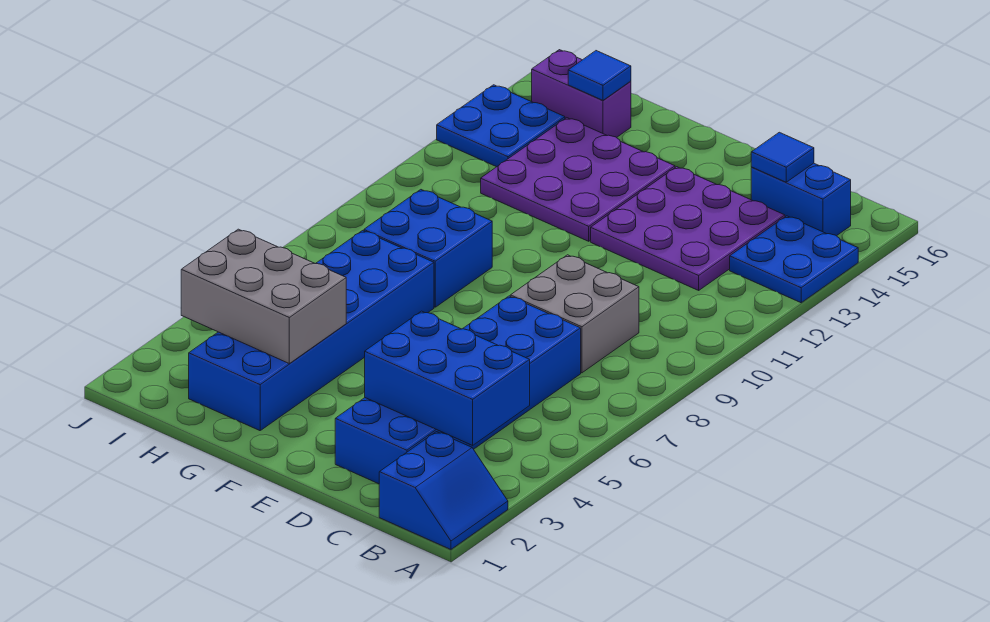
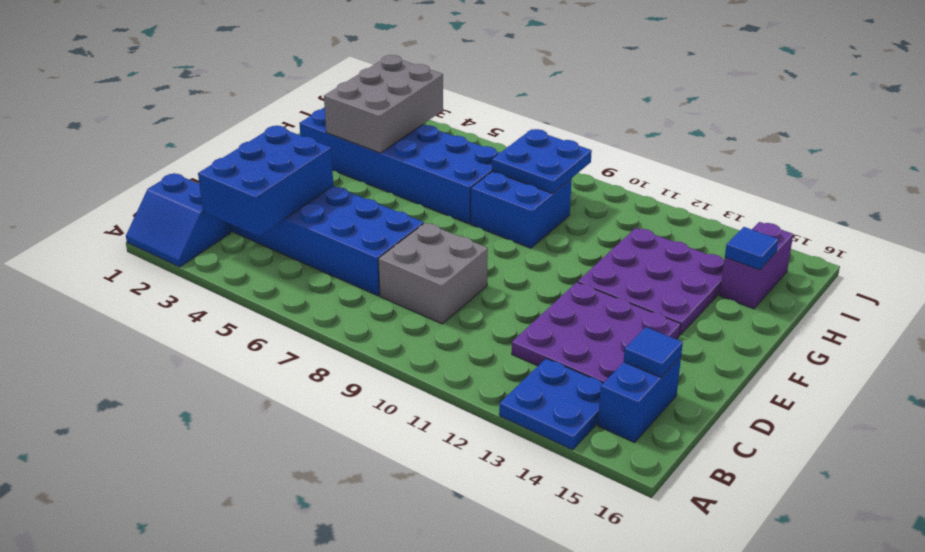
blue plate I13:J14 level 1 -> blue plate H8:I9 level 2

